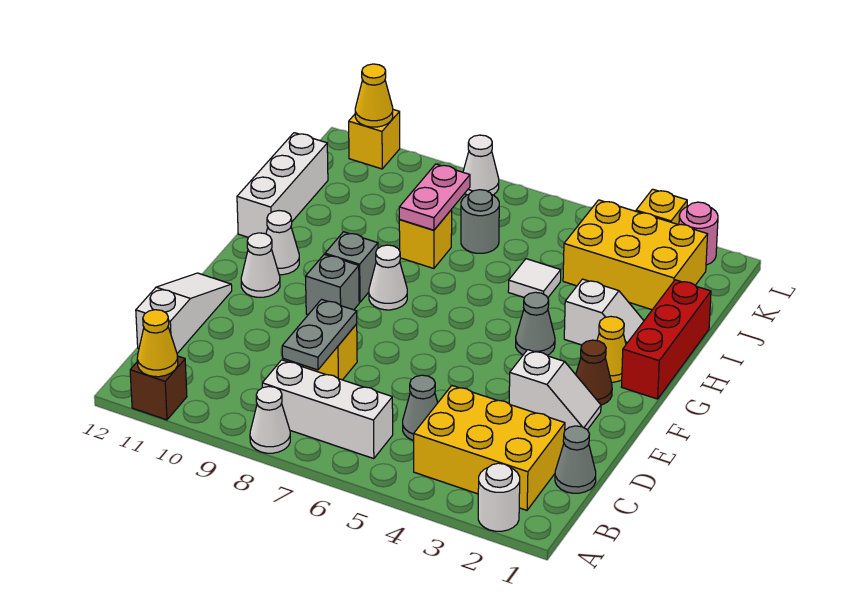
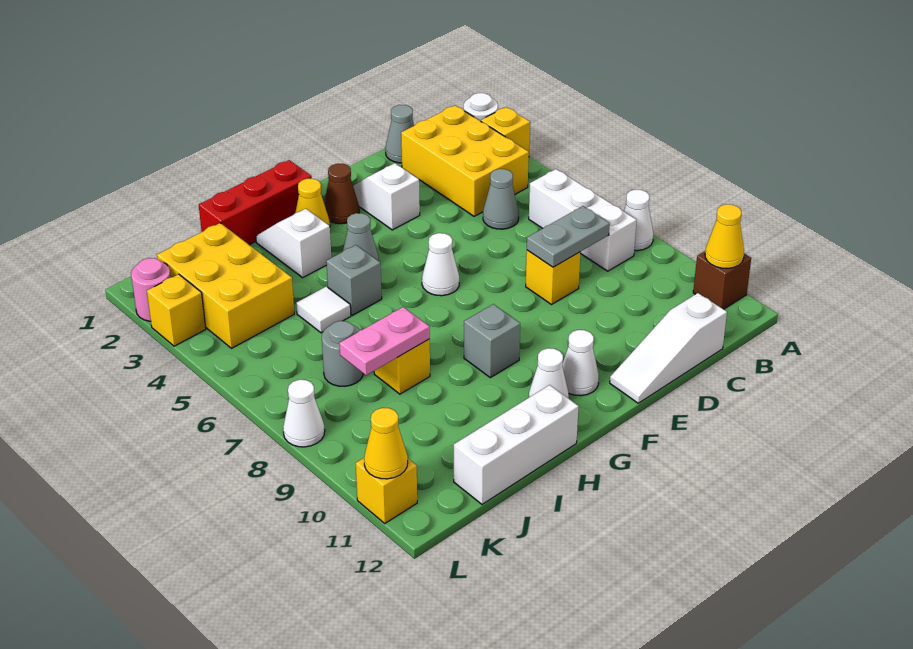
none -> yellow brick A3 level 1
grey brick F9 level 1 -> grey brick H5 level 1
white cone G8 level 1 -> white cone F6 level 1

